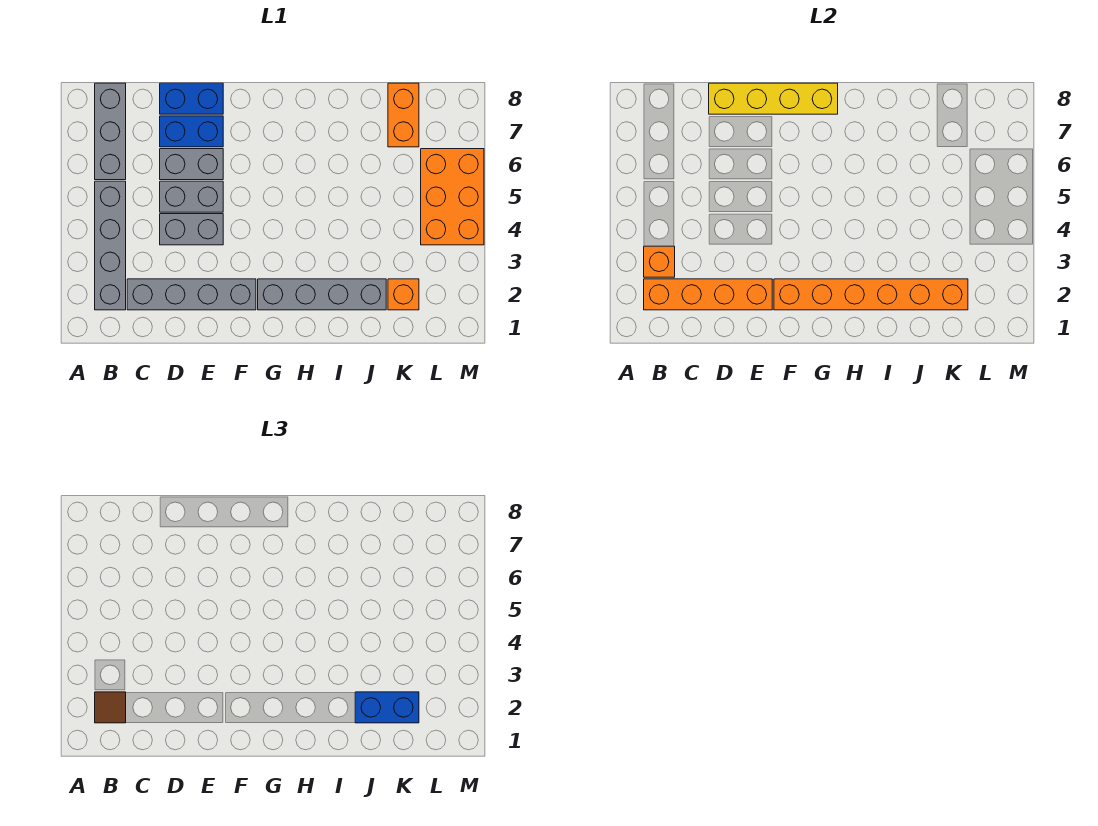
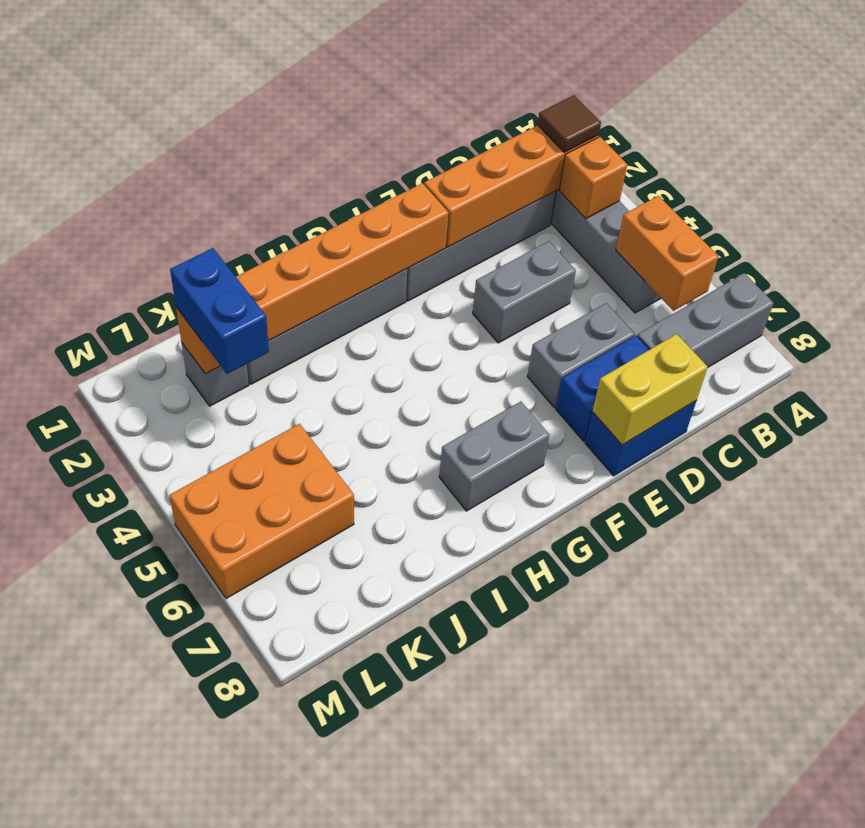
grey brick B6:B8 level 1 -> grey brick A7:C7 level 1
grey brick D5:E5 level 1 -> grey brick G7:H7 level 1
yellow brick D8:G8 level 2 -> yellow brick D8:E8 level 2
blue brick J2:K2 level 3 -> blue brick K2:K3 level 3
orange brick K2 level 1 -> grey brick K2 level 1
orange brick K7:K8 level 1 -> orange brick B5:B6 level 2
orange brick L4:M6 level 1 -> orange brick K5:M6 level 1

